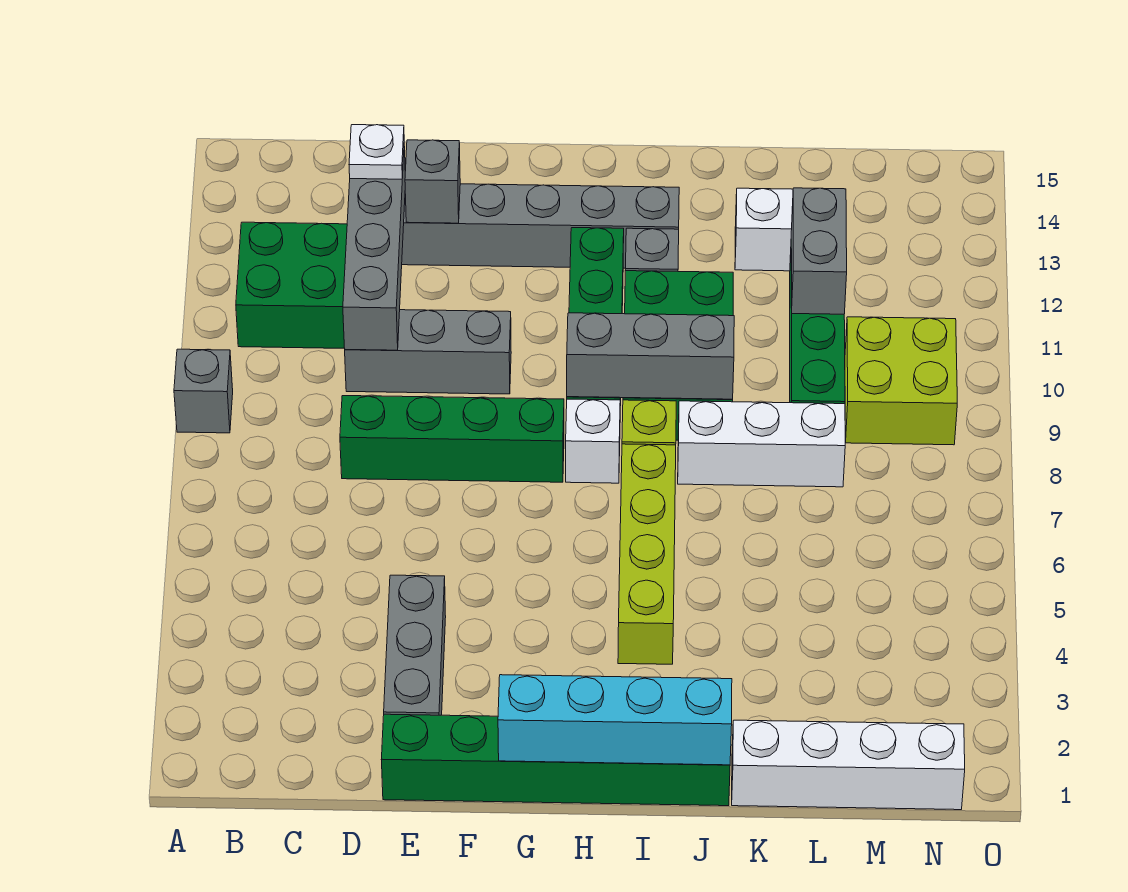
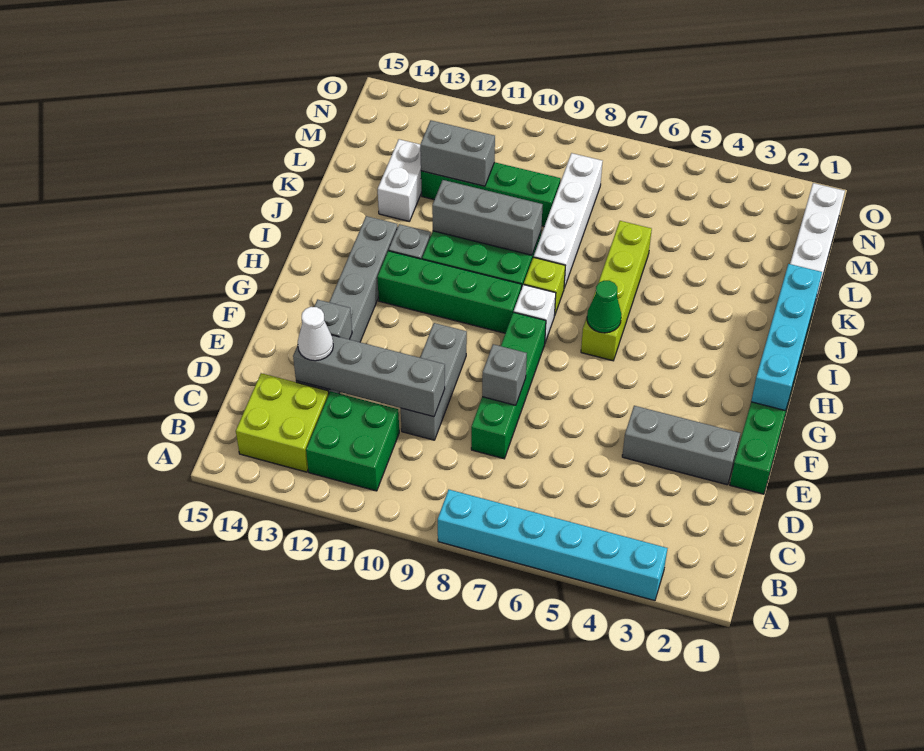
none -> cyan brick A3:A8 level 1
grey brick A9 level 1 -> grey brick E8 level 2
white plate D13 level 3 -> white cone D13 level 3
none -> green cone H6 level 2
grey brick H9:J9 level 2 -> grey brick J9:J11 level 2
lime brick I4:I7 level 1 -> lime brick H6:K6 level 1
white brick J8:L8 level 1 -> white brick J8:M8 level 1
lime brick M9:N10 level 1 -> lime brick B13:C14 level 1

